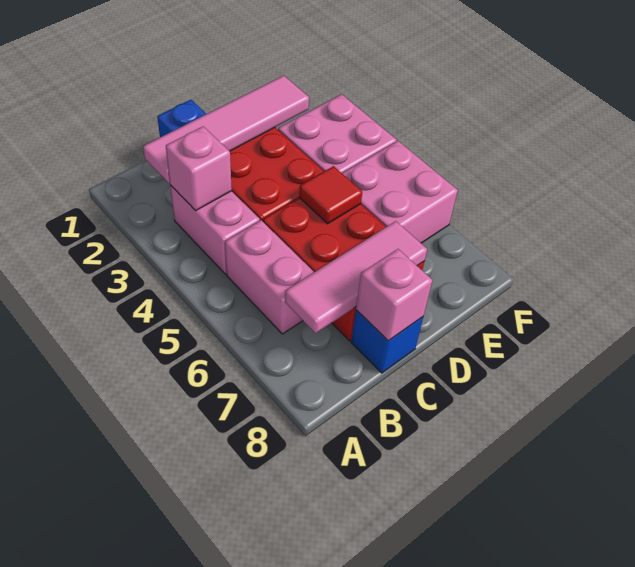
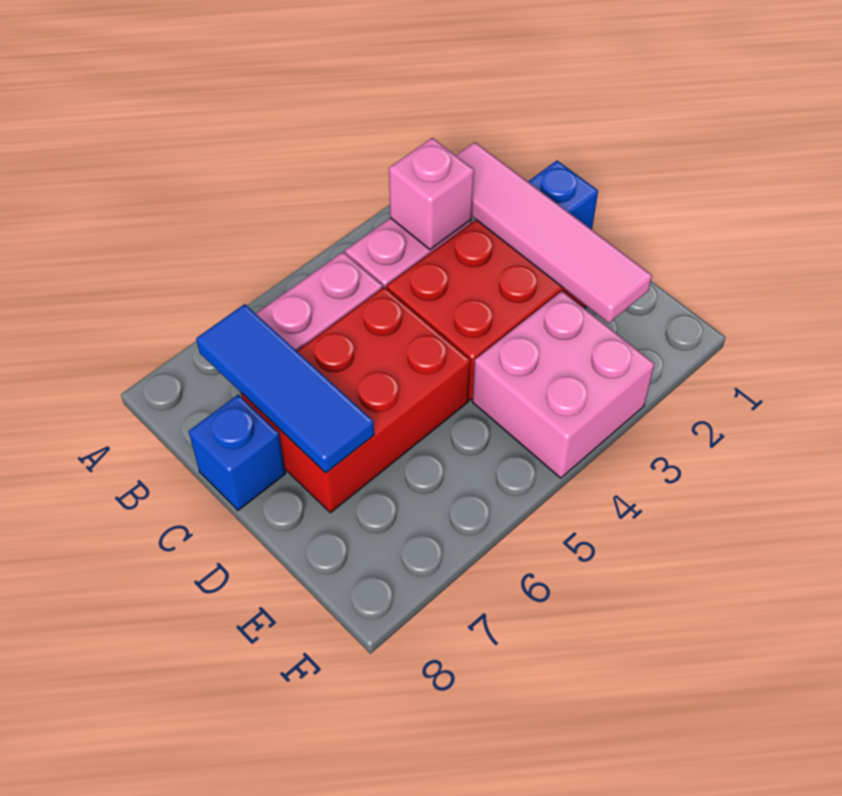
pink tile B7:D7 level 2 -> blue tile B7:D7 level 2
pink brick C8 level 2 -> none
red tile D5 level 2 -> none
pink brick E5:F6 level 1 -> none

